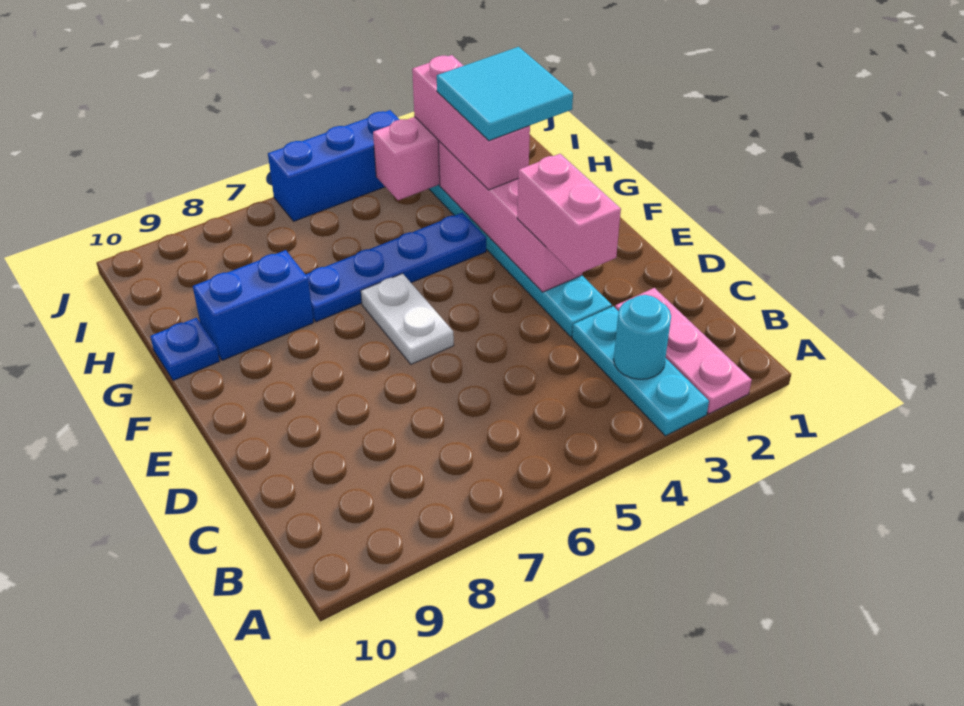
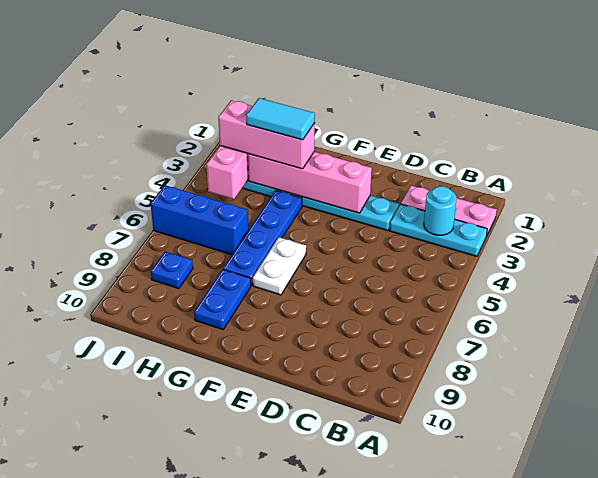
pink brick D3:E3 level 3 -> none
white plate E6:F6 level 1 -> white plate F6:F7 level 1
cyan tile G2:H3 level 4 -> cyan tile G3:H3 level 4
blue brick G8:G9 level 1 -> blue plate G8:G9 level 1
blue plate G10 level 1 -> blue plate I8 level 1
blue brick J4:J6 level 1 -> blue brick H6:J6 level 1

